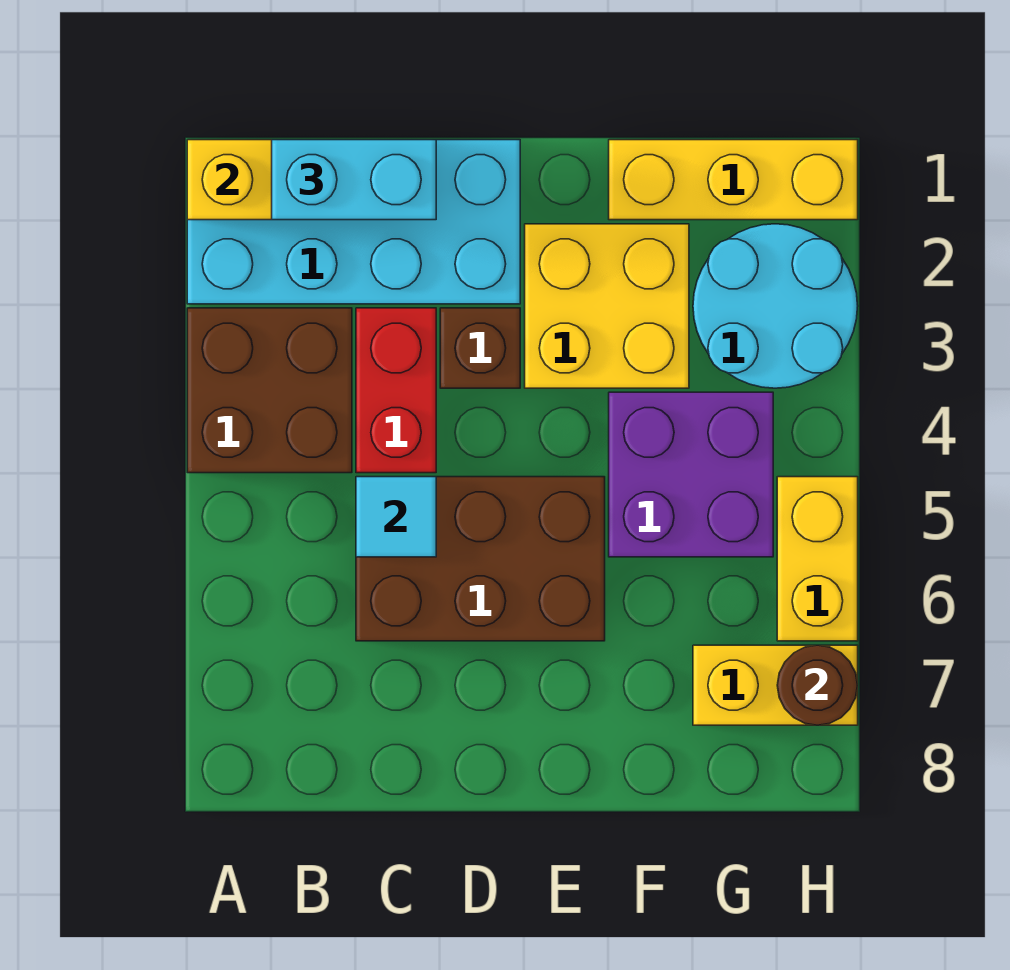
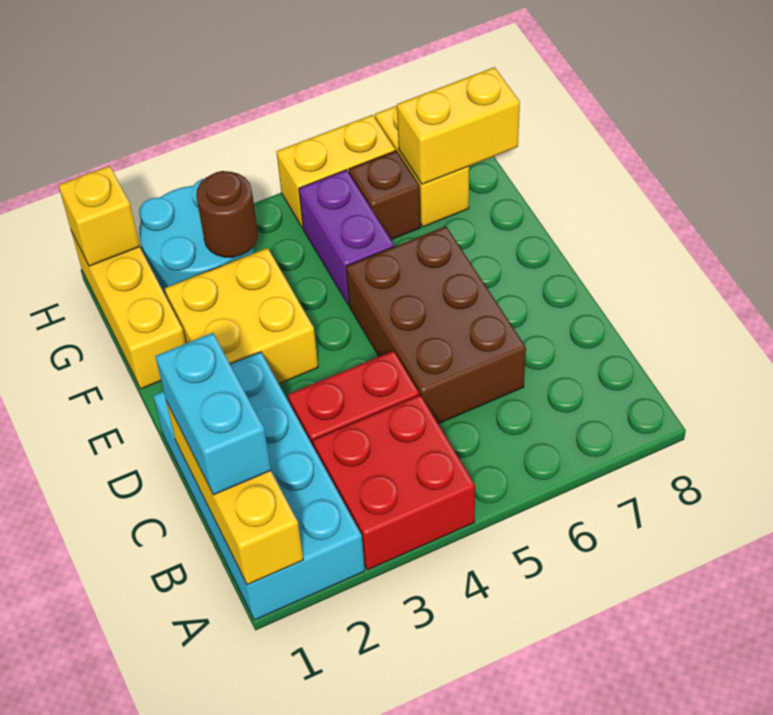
brown brick A3:B4 level 1 -> red brick A3:B4 level 1
cyan tile C5 level 2 -> none
brown brick D3 level 1 -> brown brick G6 level 1
purple brick F4:G5 level 1 -> purple brick F5:G5 level 1
none -> yellow brick G7:G8 level 2
none -> yellow brick H1 level 2
brown round brick H7 level 2 -> brown round brick G3 level 2

